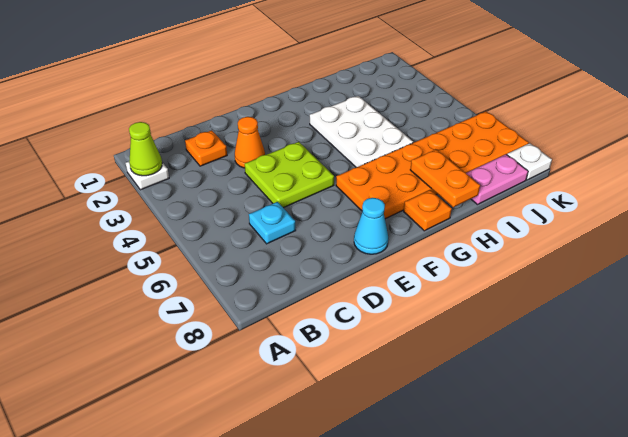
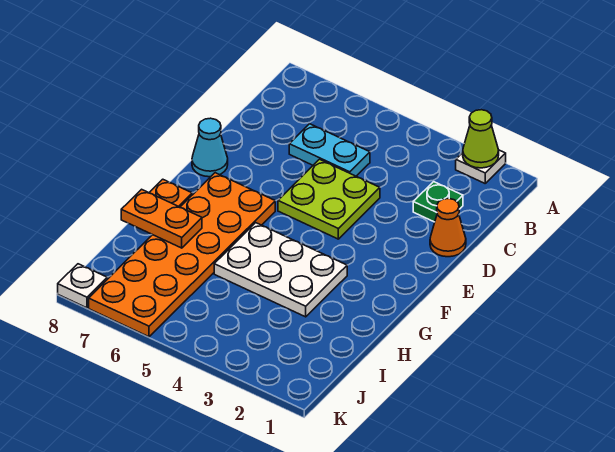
orange plate C2 level 1 -> green plate C2 level 1
cyan plate C6 level 1 -> cyan plate C5:C6 level 1
orange cone D3 level 1 -> orange cone D1 level 1
pink plate I8:J8 level 1 -> none

